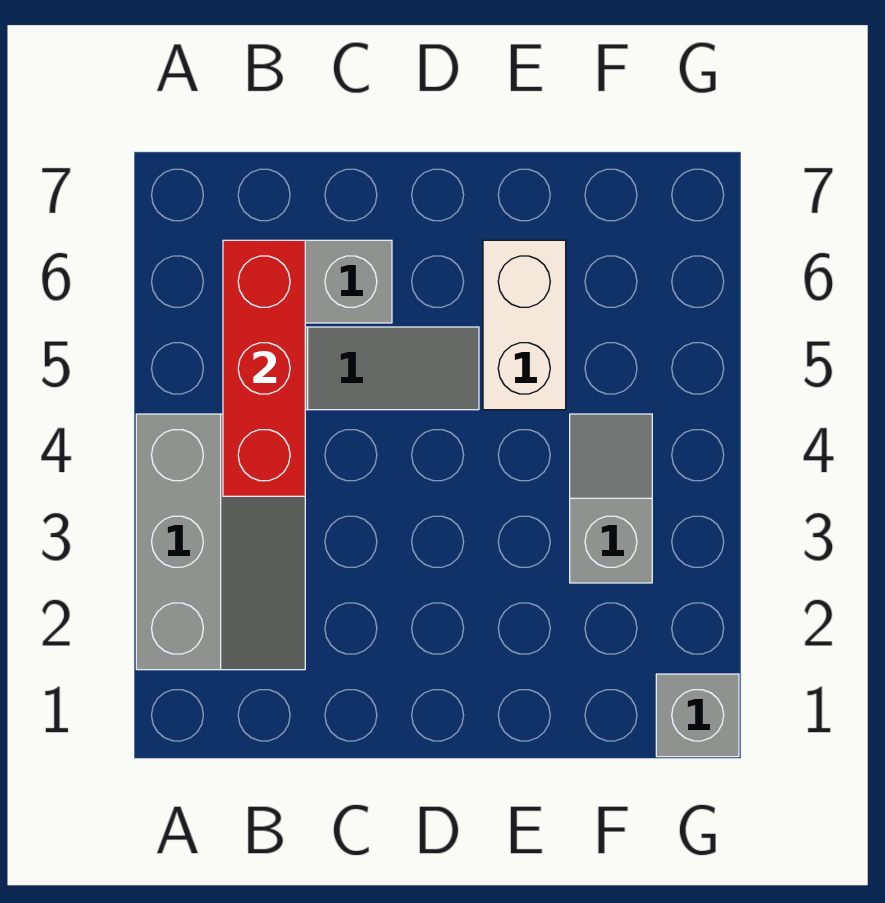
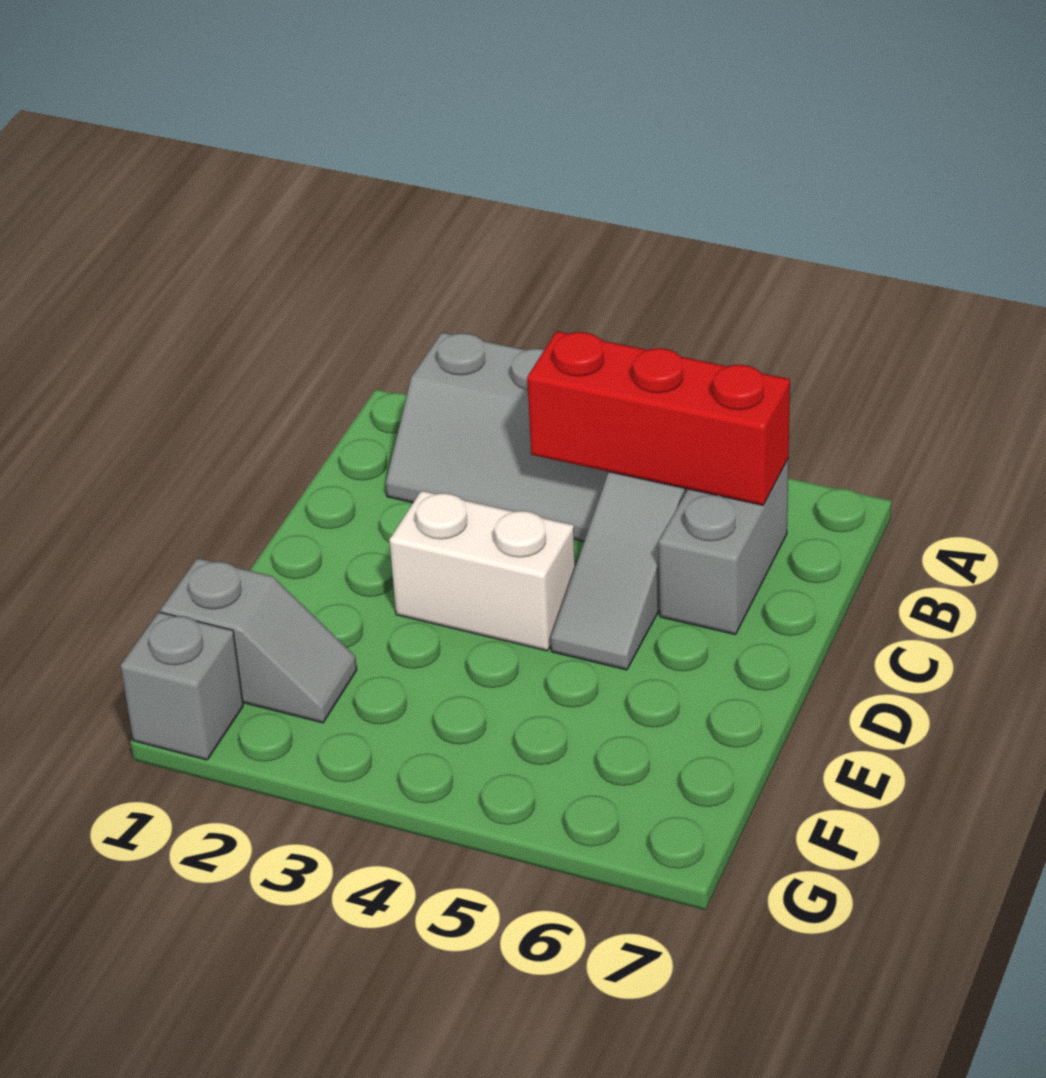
white brick E5:E6 level 1 -> white brick D3:D4 level 1
grey slope F3:F4 level 1 top 3 -> grey slope F1:F2 level 1 top 1

